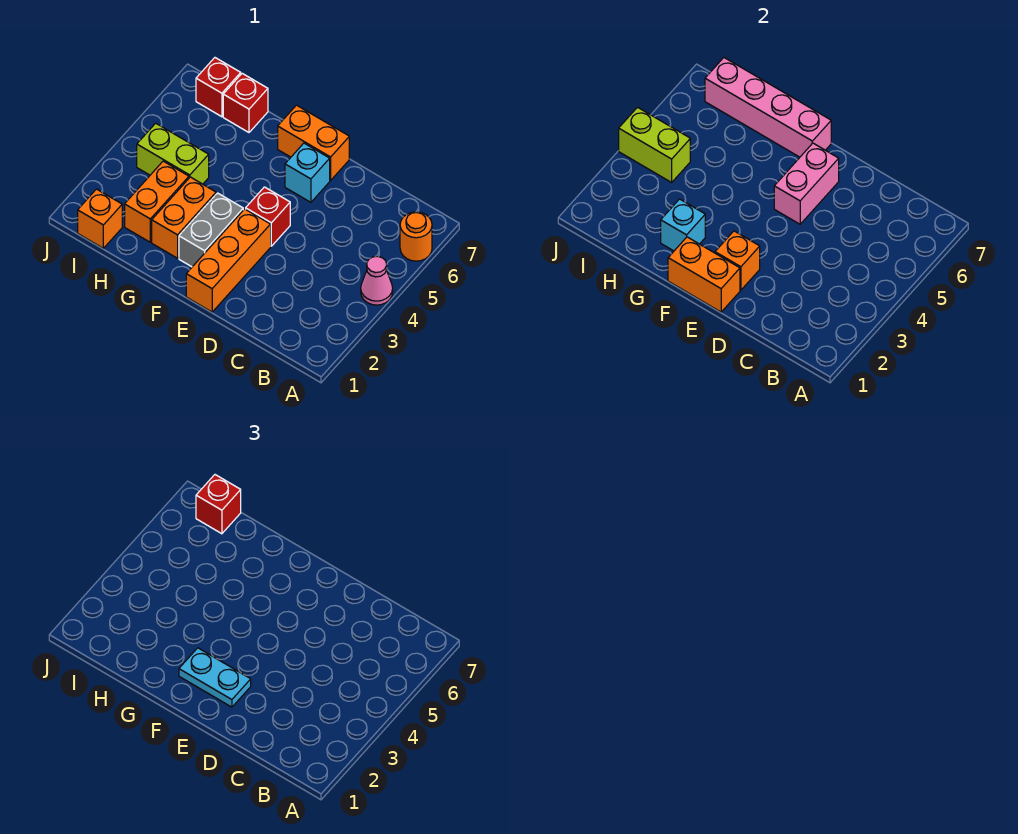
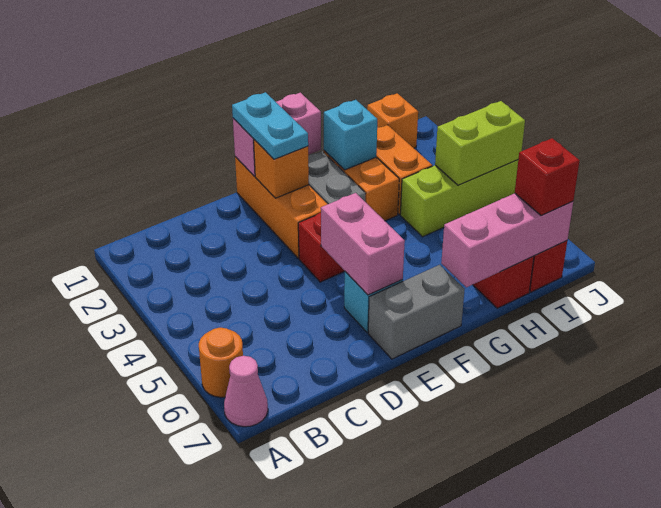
pink cone A4 level 1 -> pink cone A7 level 1
orange brick E1:F1 level 2 -> pink brick E1:F1 level 2
cyan plate E2:F2 level 3 -> cyan plate E1:E2 level 3
orange brick E7:F7 level 1 -> grey brick E7:F7 level 1
pink brick F7:I7 level 2 -> pink brick G7:I7 level 2
lime brick H4:I4 level 1 -> lime brick H4:J4 level 1

